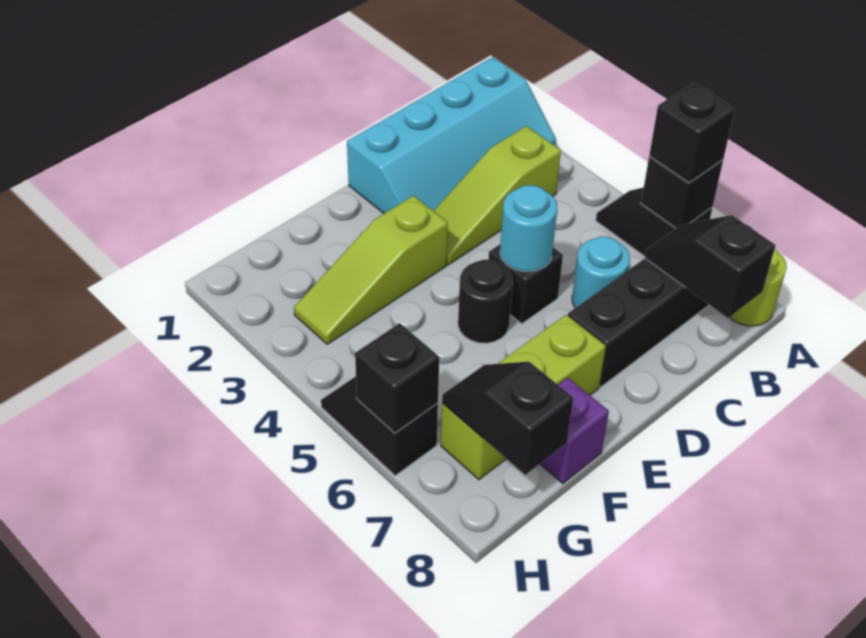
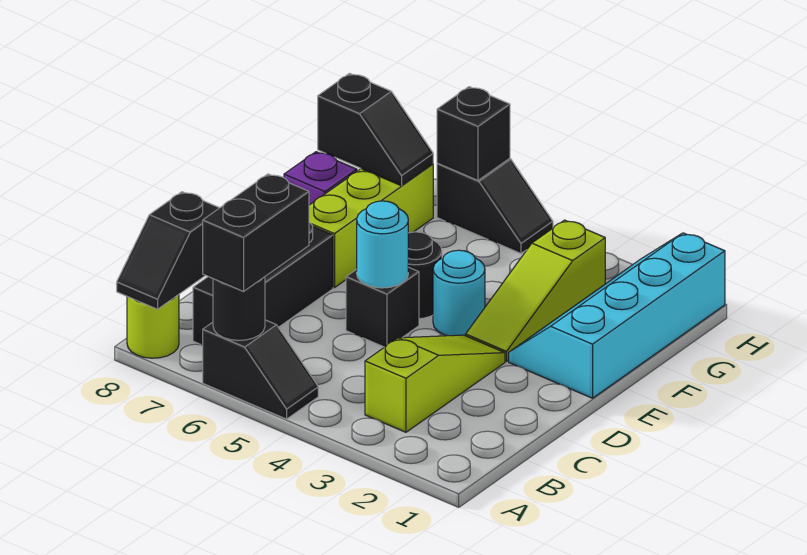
cyan slope A1:D2 level 1 top 1 -> cyan slope E1:H2 level 1 top 1
black brick A6 level 2 -> black round brick A6 level 2
black brick A6 level 3 -> black brick A6:B6 level 3
black slope B7:B8 level 2 top 8 -> black slope A8:B8 level 2 top B
cyan round brick C6 level 1 -> cyan round brick E4 level 1
lime slope E3:G3 level 1 top E -> lime slope E3:G3 level 1 top G

